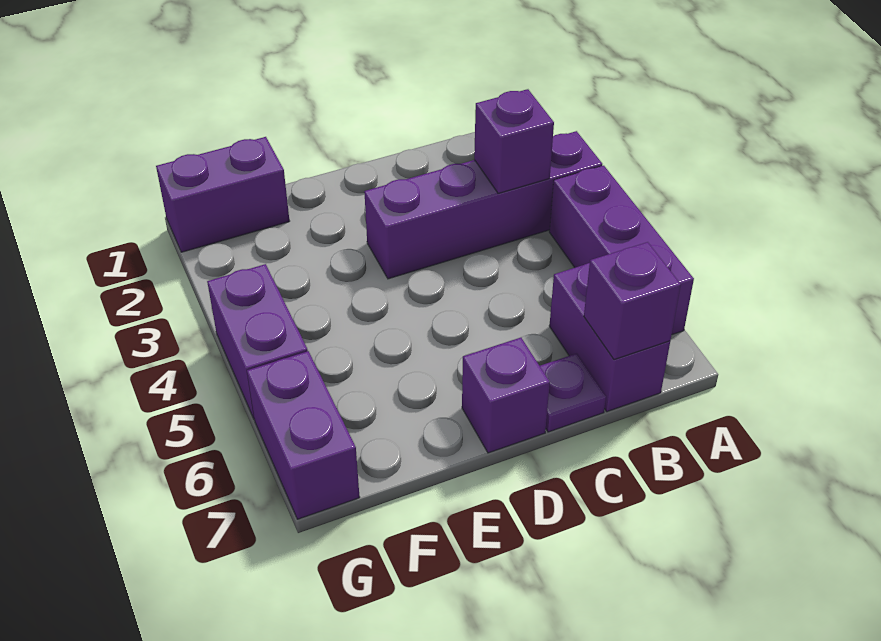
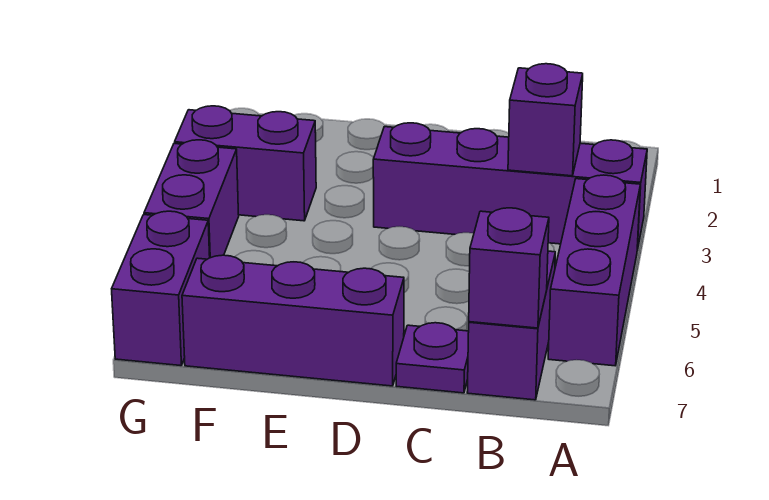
purple brick D7 level 1 -> purple brick D7:F7 level 1
purple brick F1:G1 level 1 -> purple brick F3:G3 level 1

